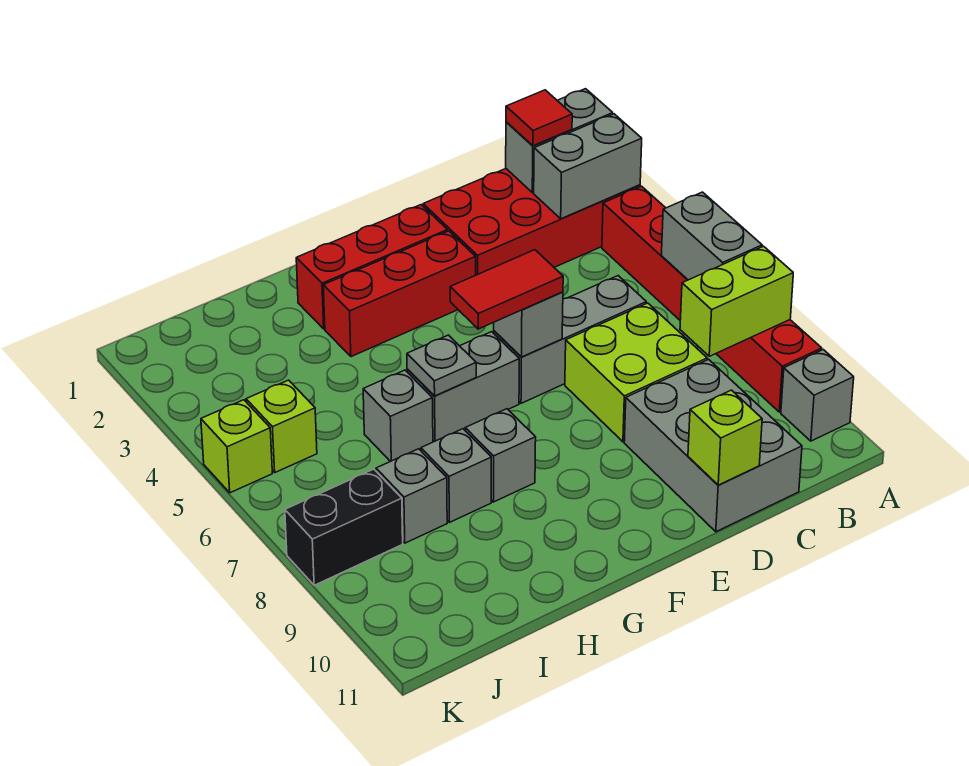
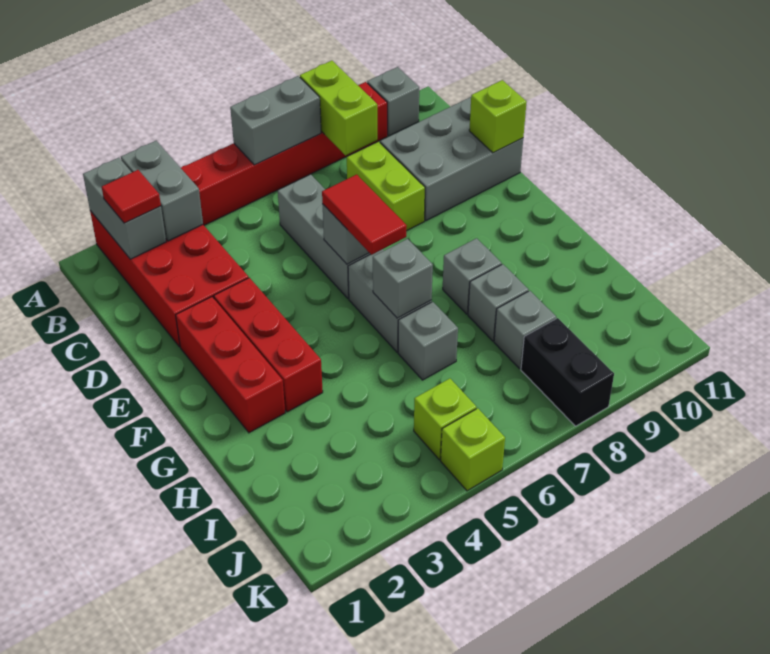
lime brick C7:D8 level 1 -> lime brick C8:D8 level 1
grey plate G6 level 2 -> grey brick G6 level 2

